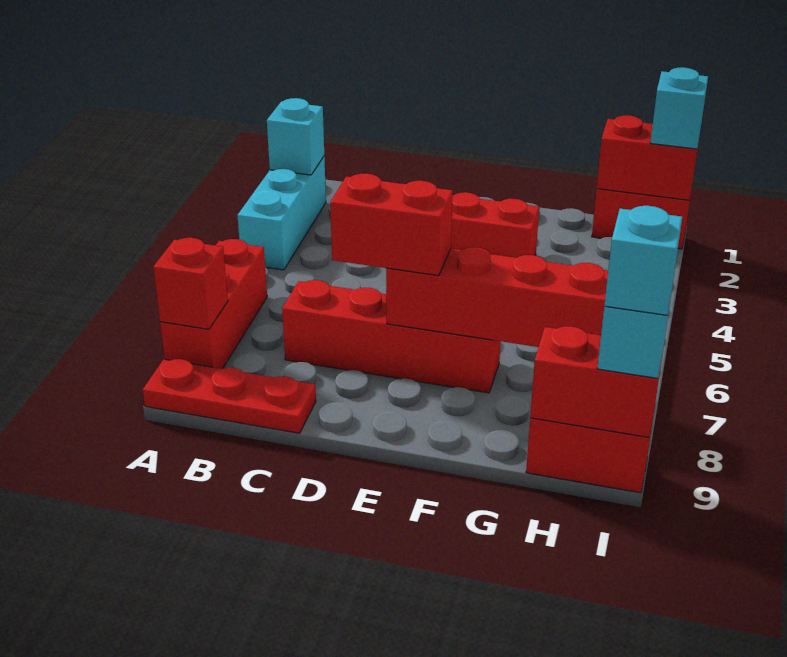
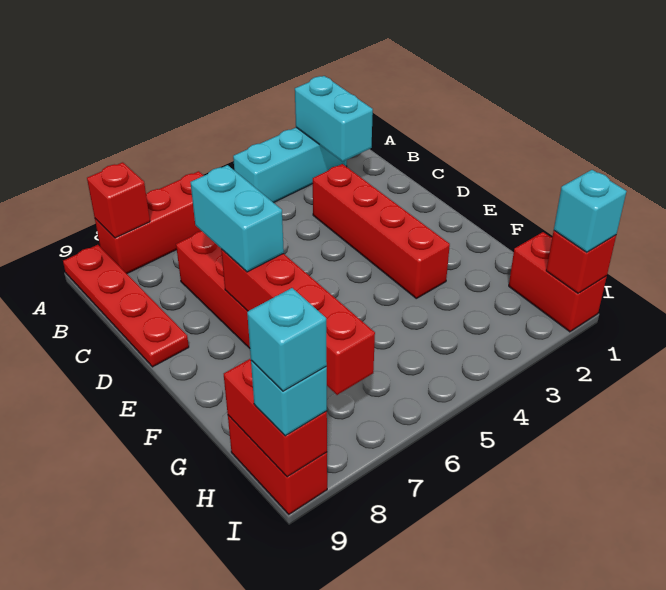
cyan brick A2 level 2 -> cyan brick A2:B2 level 2
red plate A9:C9 level 1 -> red plate A9:D9 level 1
red brick D7:E7 level 3 -> cyan brick D7:E7 level 3
red brick H1:I1 level 2 -> red brick I1 level 2

